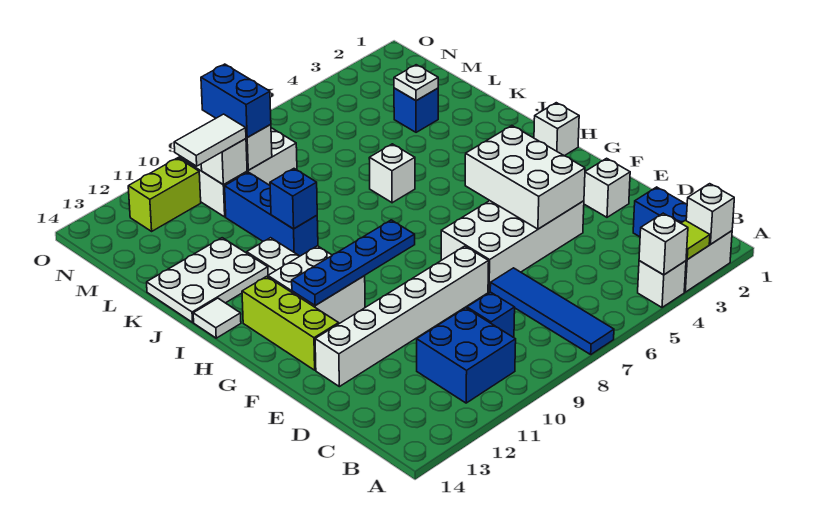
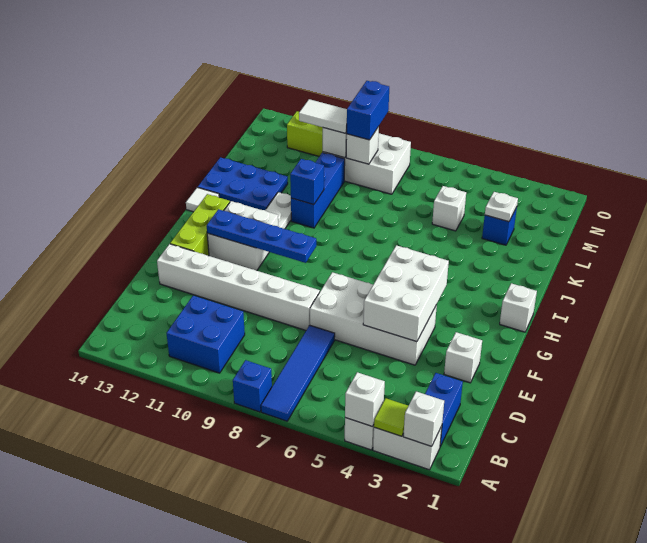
blue brick C9 level 1 -> blue brick A8 level 1
white brick J6 level 1 -> white brick L5 level 1
white plate J12:K14 level 1 -> blue plate J12:K14 level 1

